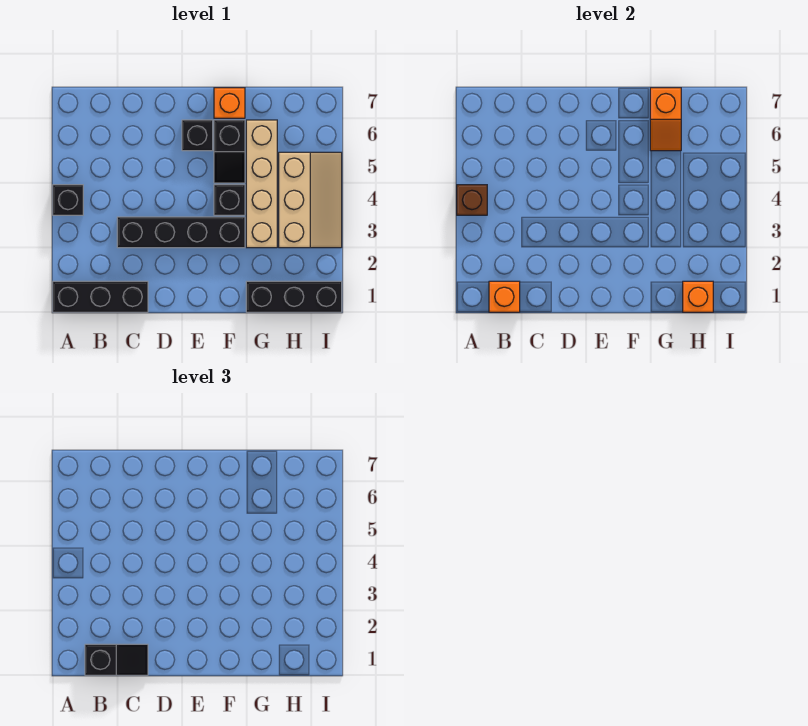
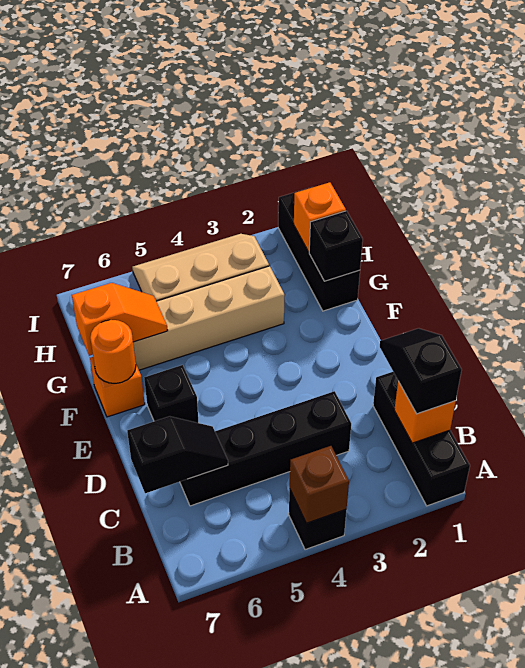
black brick C3:F3 level 1 -> black brick C3:C6 level 1
black brick F4 level 1 -> black brick G1 level 2
black slope F5:F6 level 1 top 6 -> black slope C6:C7 level 2 top 7
none -> orange round brick F7 level 2

